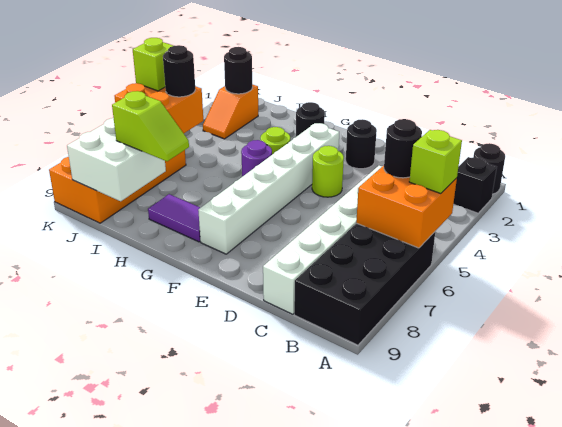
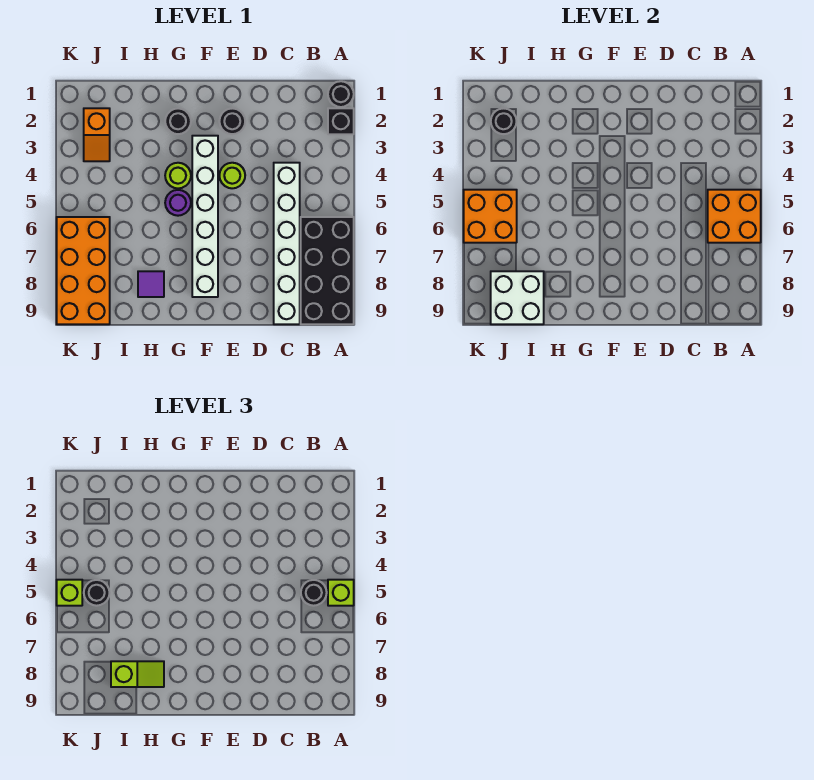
purple tile G8:H8 level 1 -> purple tile H8 level 1

